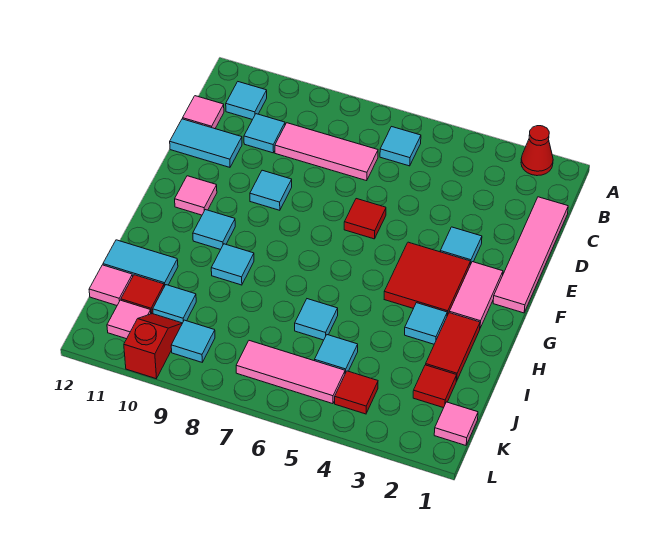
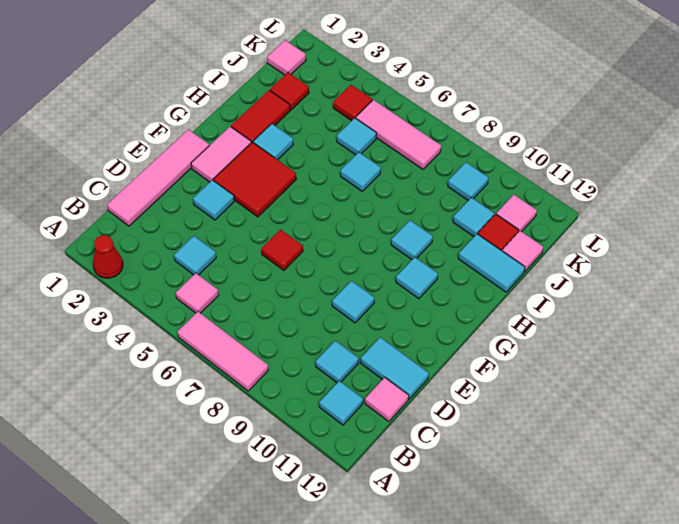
cyan tile B6 level 1 -> cyan tile C4 level 1
pink tile C7:C9 level 1 -> pink tile A6:A8 level 1
pink tile F11 level 1 -> pink tile B5 level 1
red slope K10:L10 level 1 top L -> none

